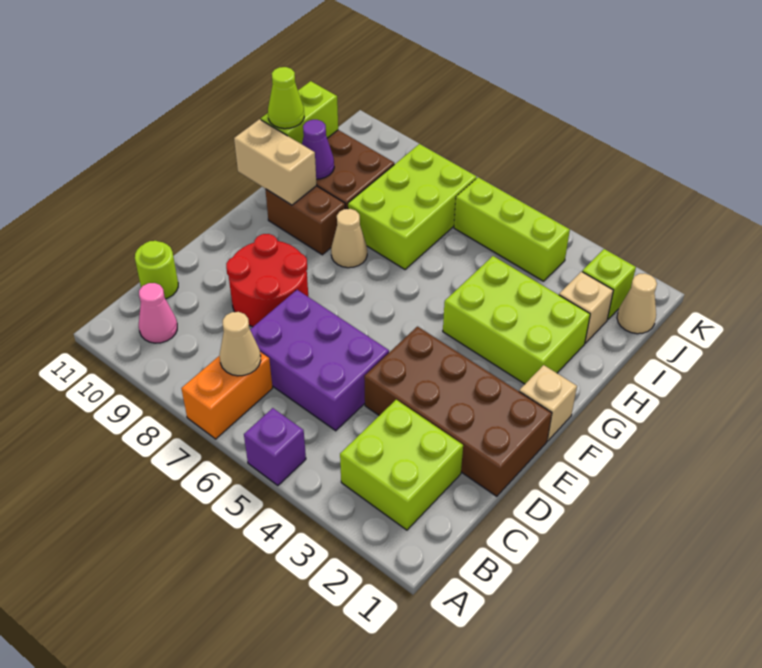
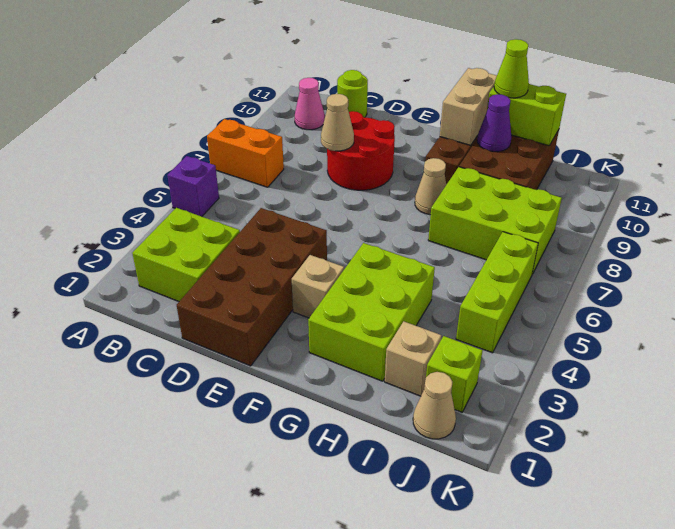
tan cone B7 level 2 -> tan cone D8 level 2
purple brick C5:D7 level 1 -> none
tan brick F1 level 1 -> tan brick F3 level 1

